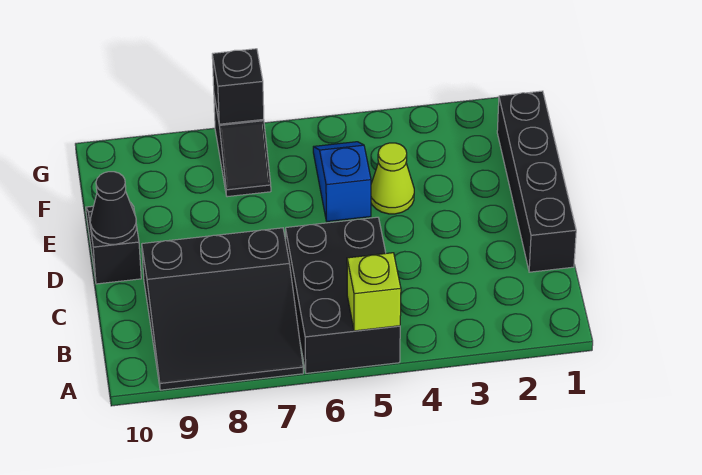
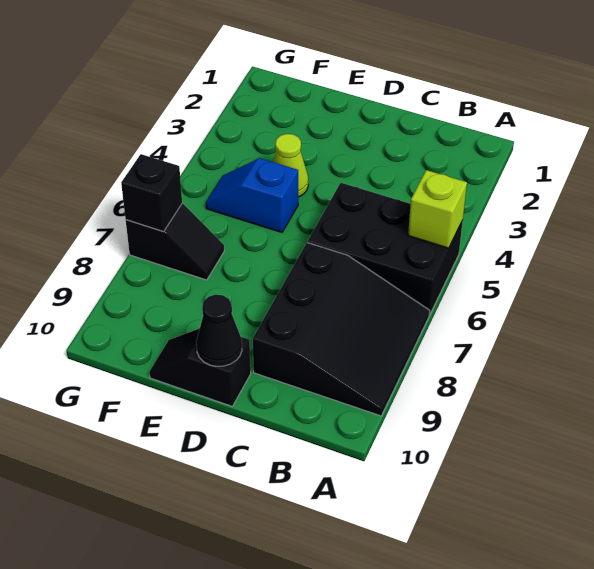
black brick C1:F1 level 1 -> none

